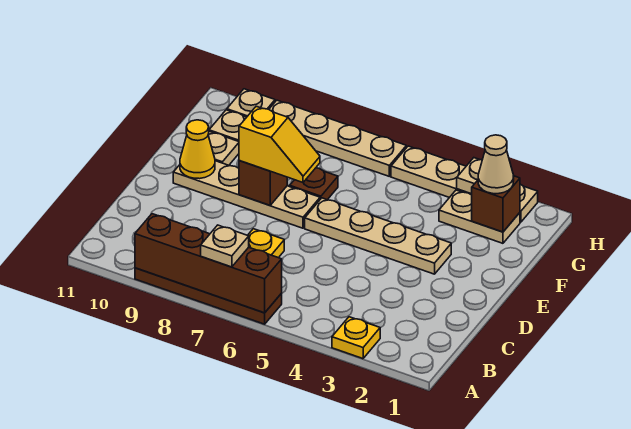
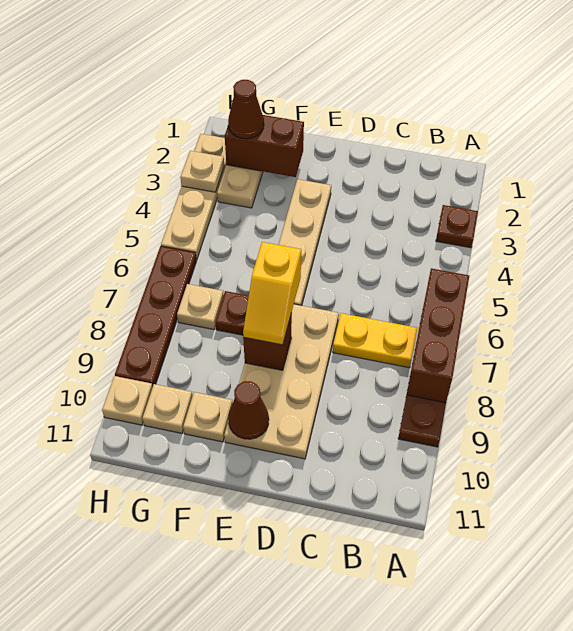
yellow plate A3 level 1 -> brown plate A3 level 1
brown brick A6:A9 level 2 -> brown brick A6:A8 level 2
tan plate A7 level 3 -> tan plate G7 level 1
tan plate E7:E10 level 1 -> tan plate D7:E10 level 1
yellow slope E7:E8 level 3 top 8 -> yellow slope E7:E8 level 3 top 7
yellow cone E10 level 2 -> brown cone E10 level 2
brown brick G2 level 2 -> brown brick F2:G2 level 2
tan cone G2 level 3 -> brown cone G2 level 3
tan plate H6:H9 level 1 -> brown plate H6:H9 level 1

